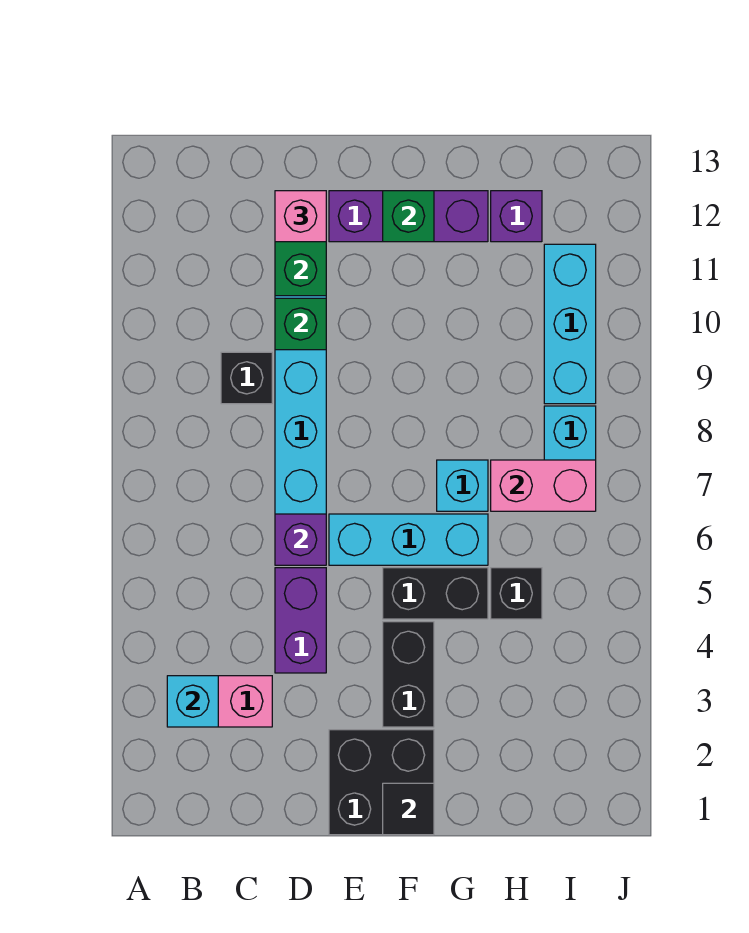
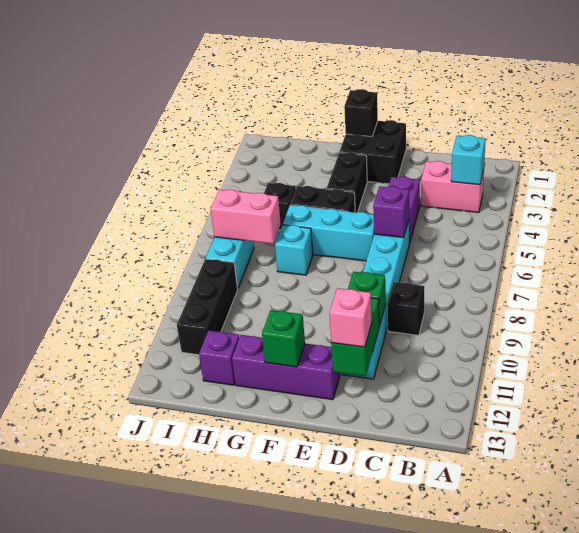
black tile F1 level 2 -> black brick F1 level 2
cyan brick I9:I11 level 1 -> black brick I9:I11 level 1

